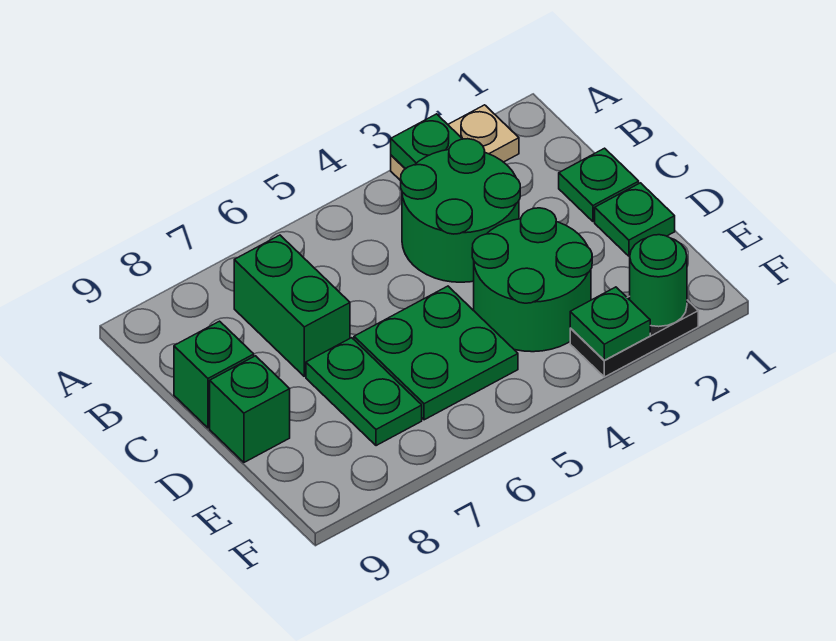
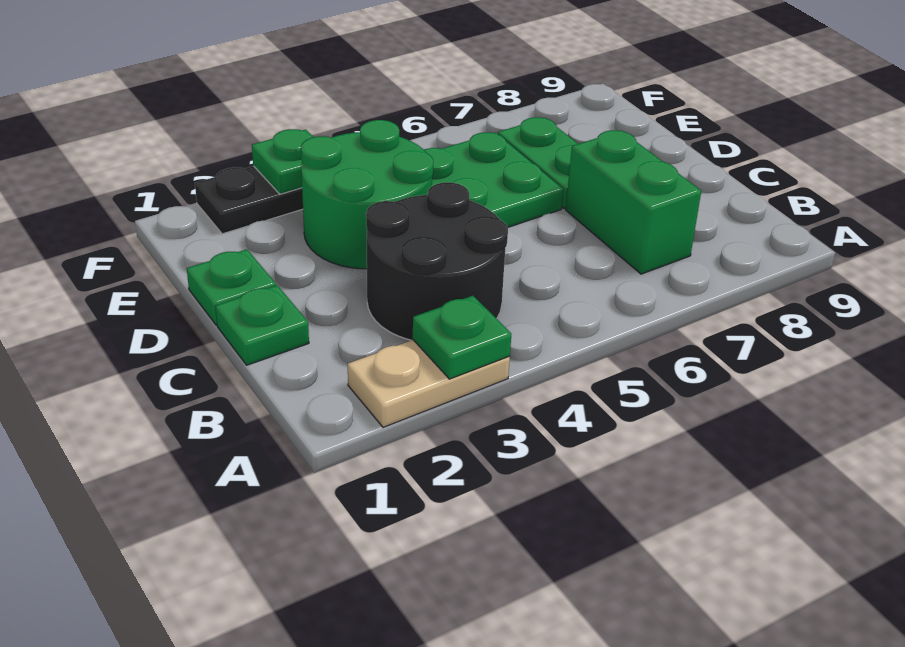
green round brick B3:C4 level 1 -> black round brick B3:C4 level 1
green brick C9 level 1 -> none
green brick D9 level 1 -> none
green round brick F2 level 2 -> none

